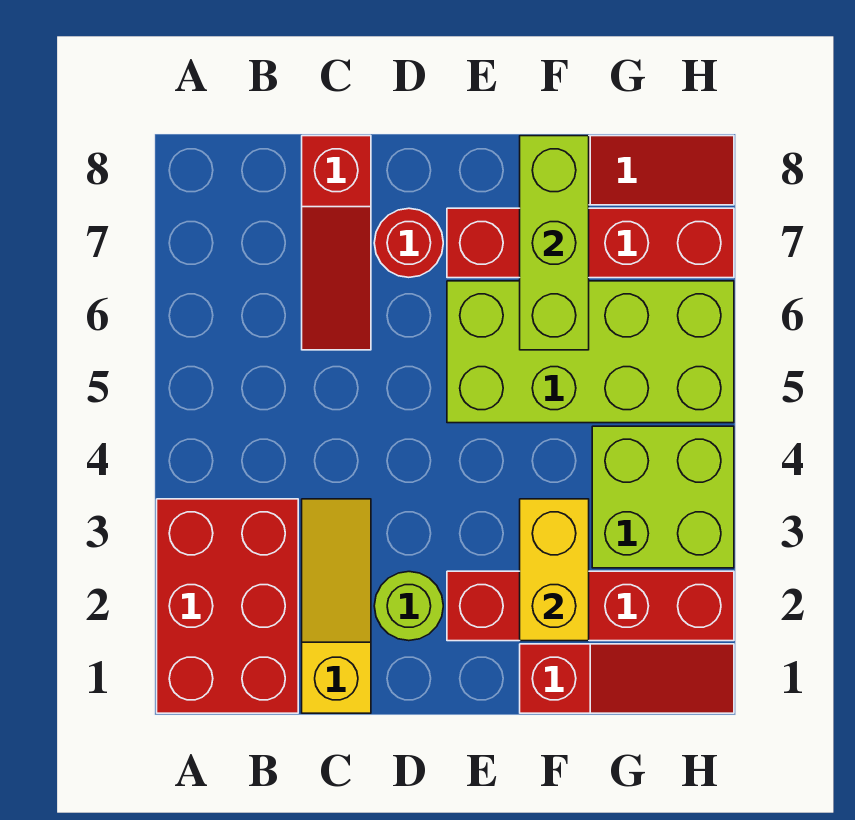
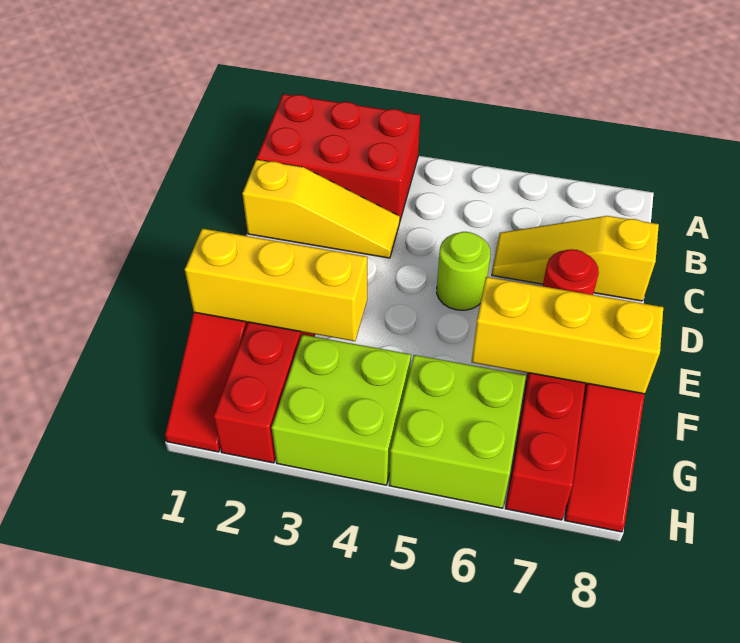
red slope C6:C8 level 1 top 8 -> yellow slope C6:C8 level 1 top 8
lime round brick D2 level 1 -> lime round brick D5 level 1
lime brick E5:H6 level 1 -> lime brick G5:H6 level 1
yellow brick F2:F3 level 2 -> yellow brick F1:F3 level 2
lime brick F6:F8 level 2 -> yellow brick F6:F8 level 2

